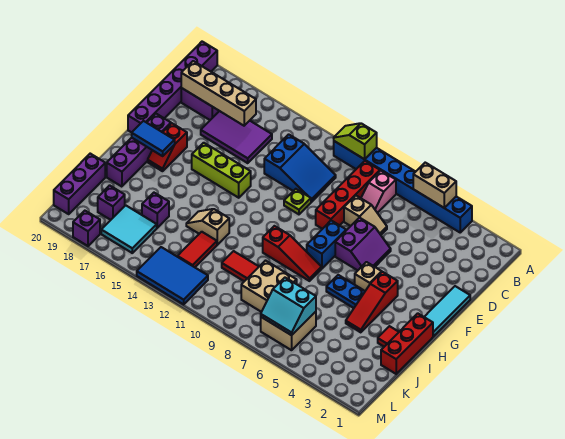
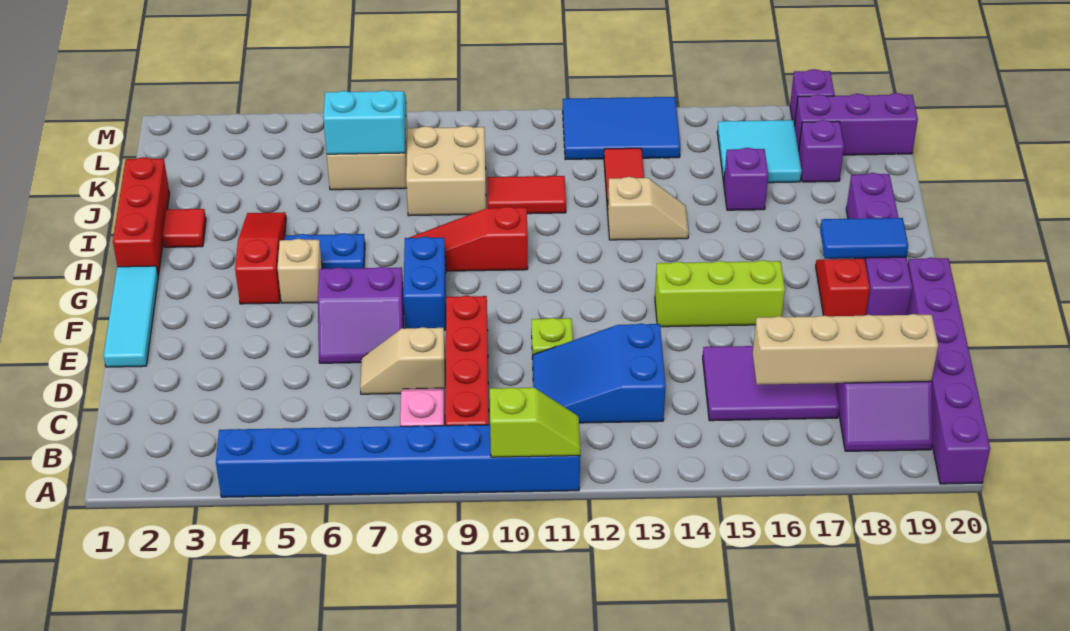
tan brick A5:A6 level 2 -> none
purple slope E6:F7 level 1 top 7 -> purple slope E6:F7 level 1 top F
purple brick J20:L20 level 1 -> purple brick L18:L20 level 1

